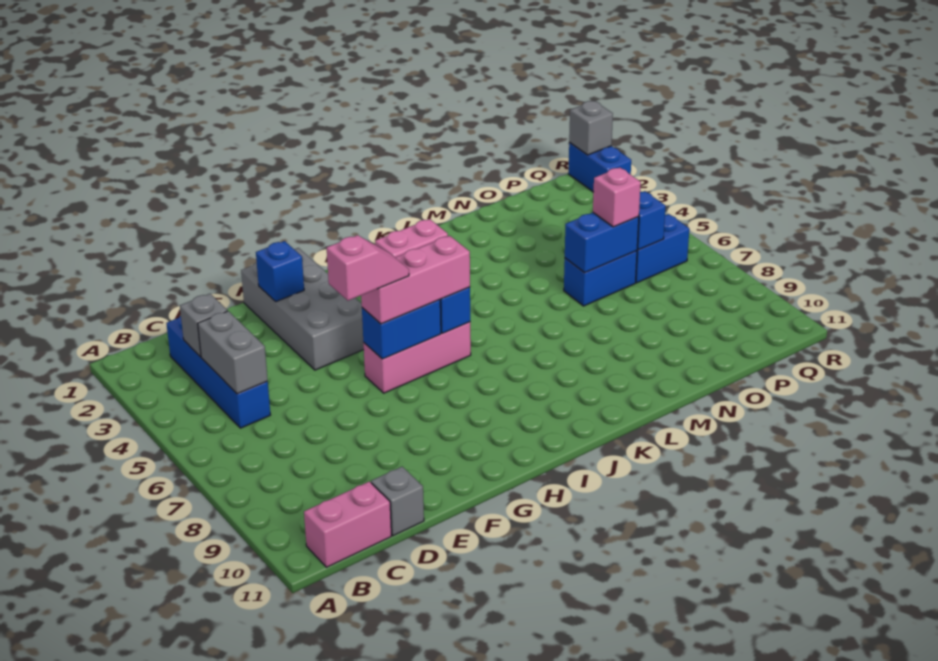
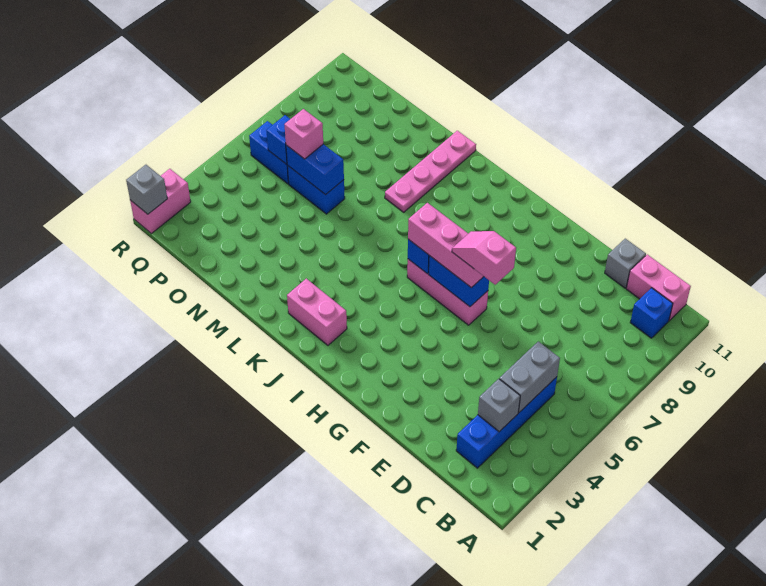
grey brick F1:G4 level 1 -> none
blue brick F2 level 2 -> blue brick B10 level 1
none -> pink plate L8:L11 level 1
blue brick R1:R2 level 1 -> pink brick R1:R2 level 1

